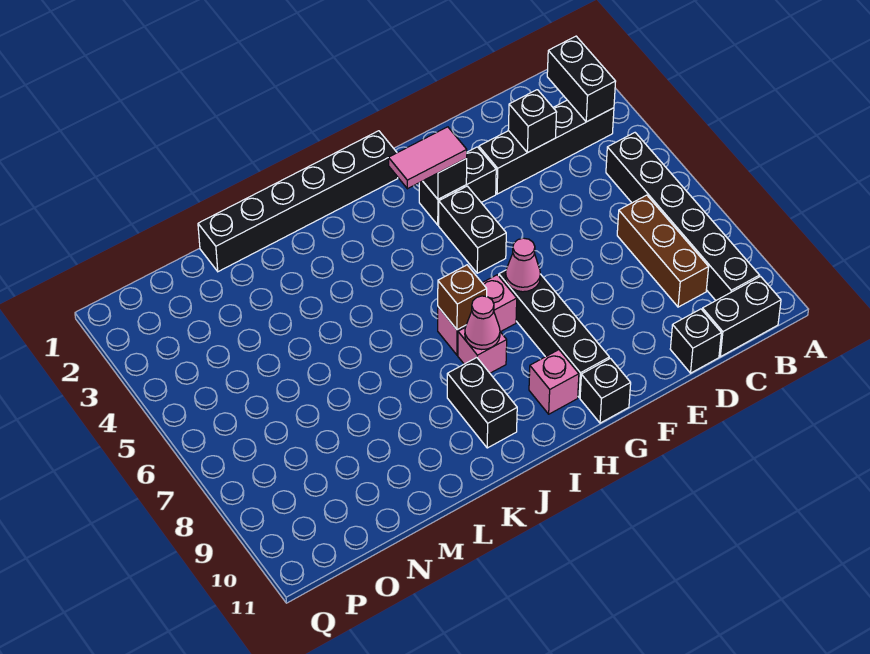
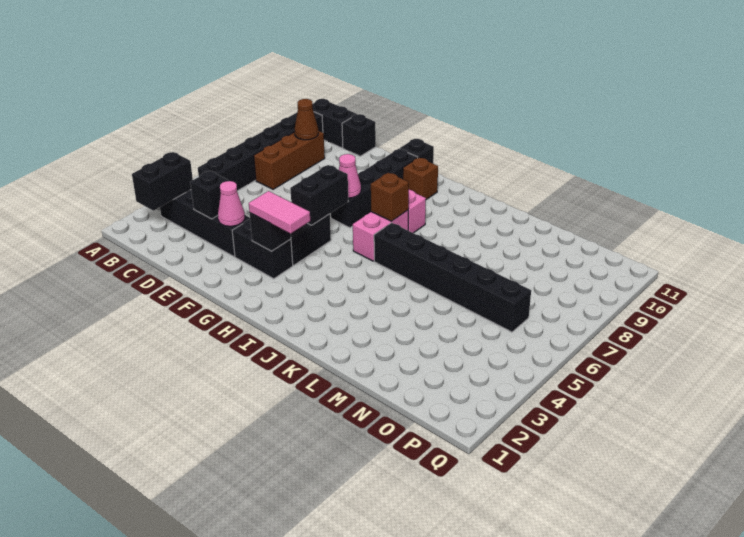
none -> brown cone C9 level 2
black brick H1:M1 level 1 -> black brick J6:O6 level 1
pink brick H7:I7 level 1 -> pink brick I6:I7 level 1
pink brick H10 level 1 -> brown brick H10 level 1
pink cone I8 level 2 -> pink cone E3 level 2
black brick J9:J10 level 1 -> black brick G5:G6 level 2

